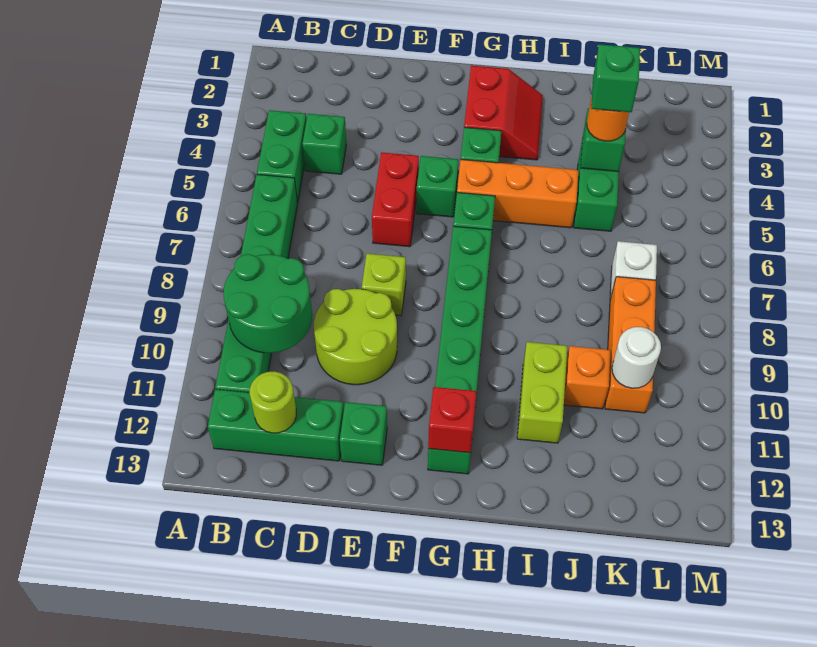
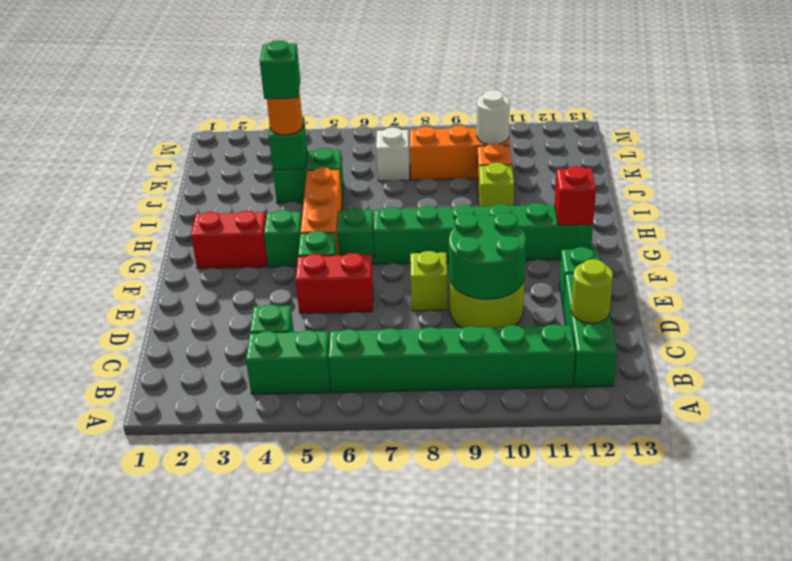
green round brick B9:C10 level 2 -> green round brick D9:E10 level 2
lime brick I10:I11 level 1 -> lime brick I10 level 1

